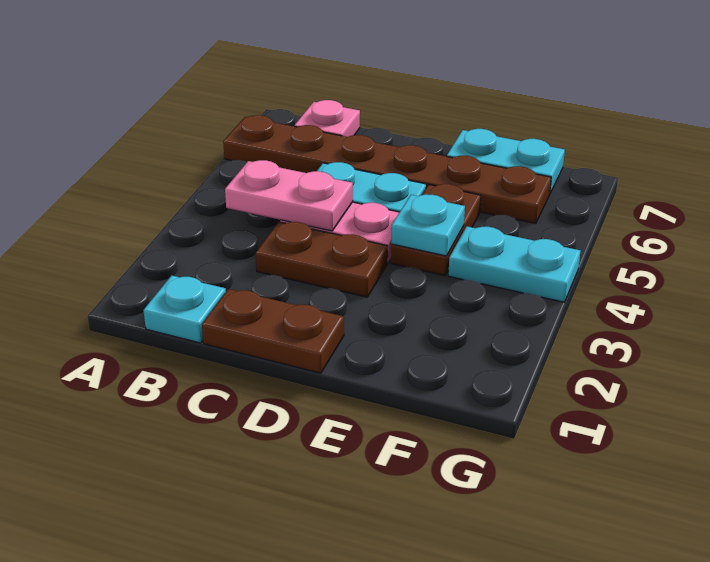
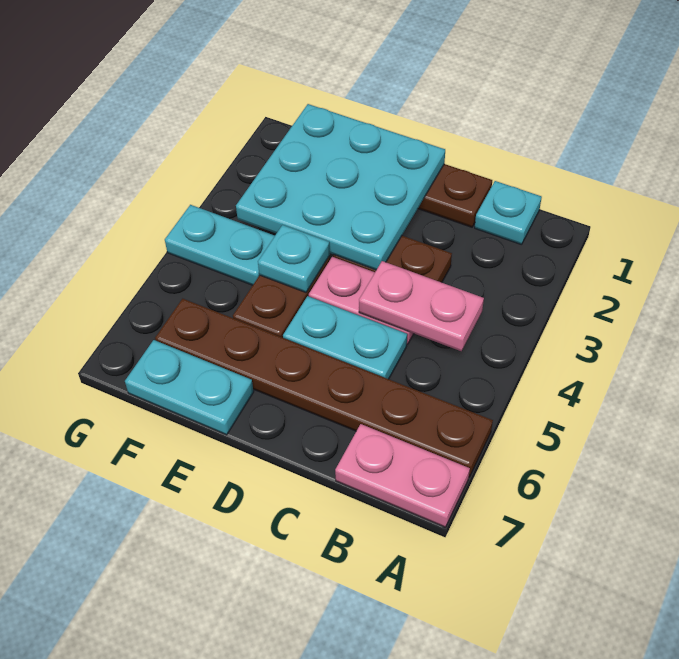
pink plate B7 level 1 -> pink plate A7:B7 level 1
none -> cyan plate D1:F3 level 2

